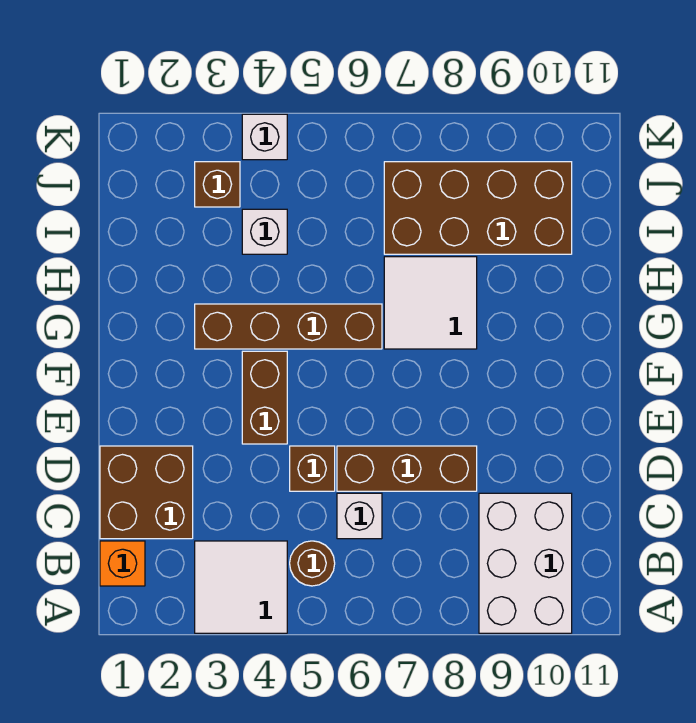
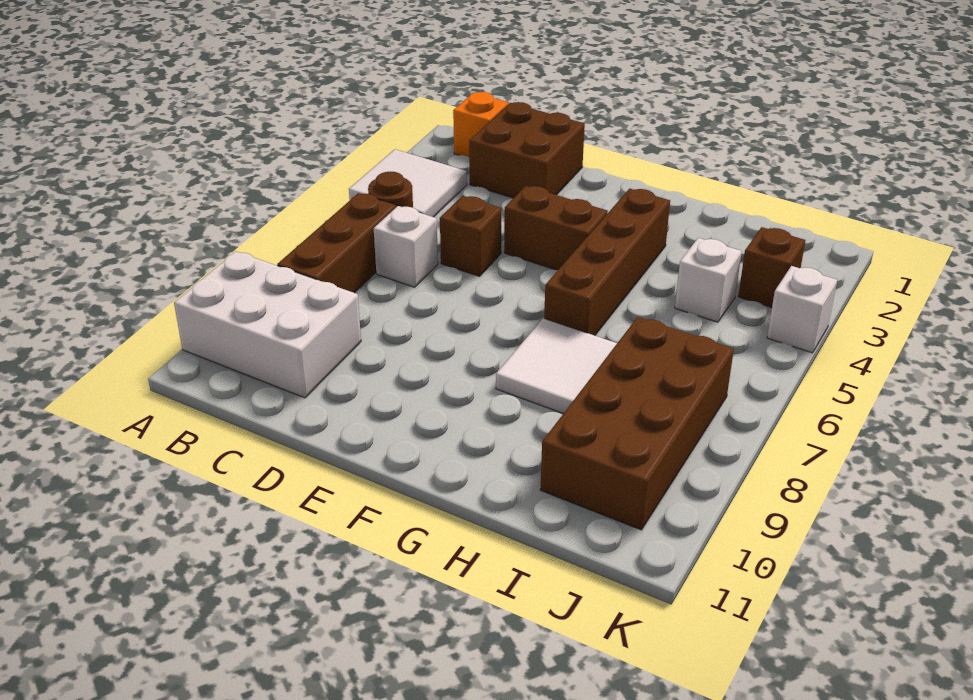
brown brick D6:D8 level 1 -> brown brick B6:B8 level 1

